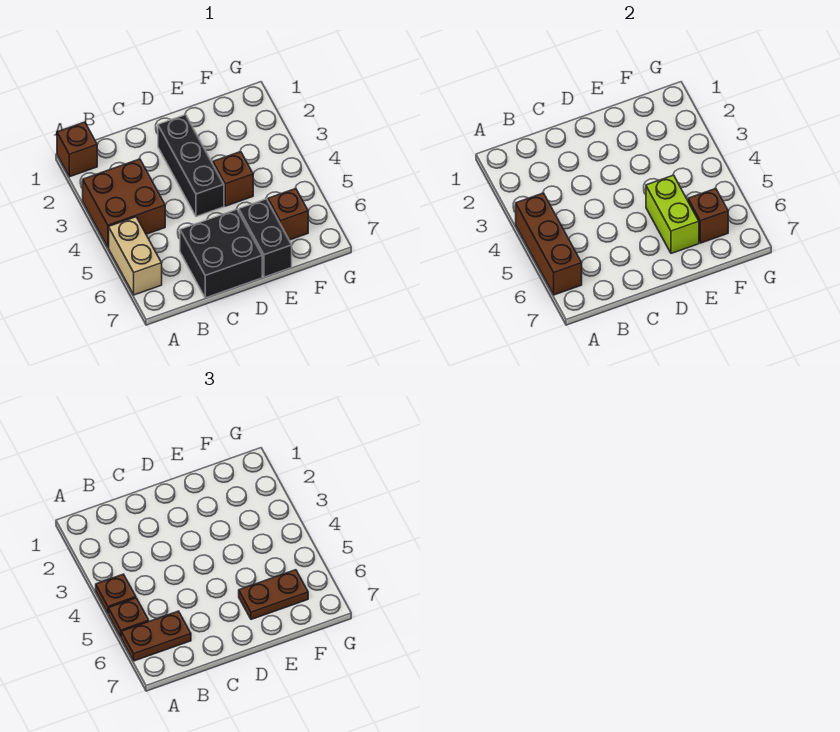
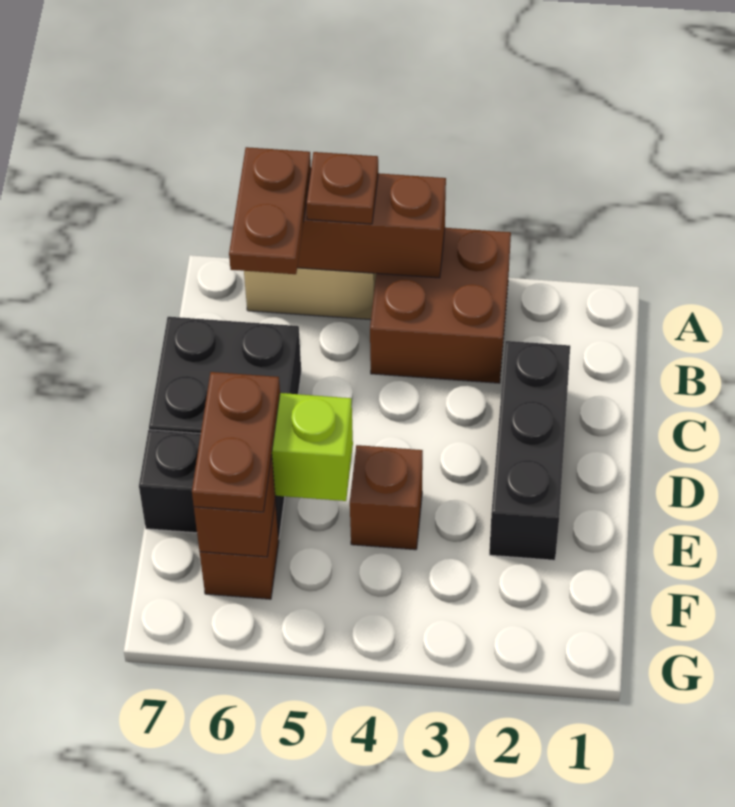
brown brick A1 level 1 -> none
brown plate A4 level 3 -> none
black brick D2:D4 level 1 -> black brick C2:E2 level 1

